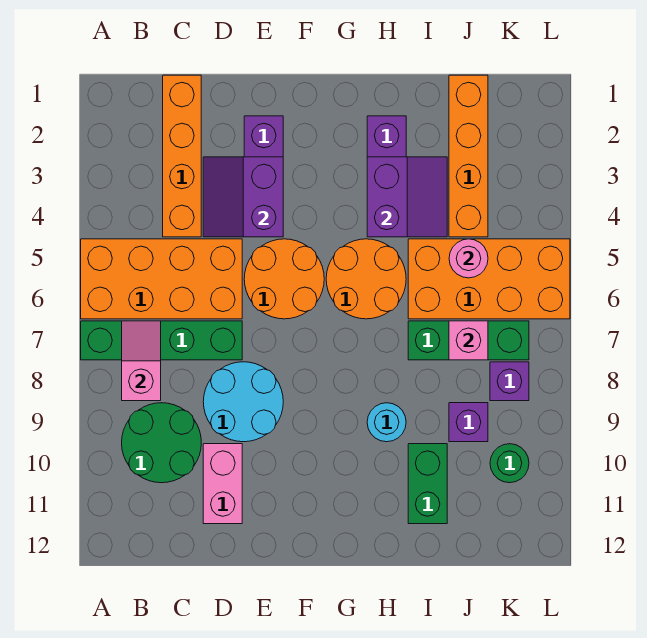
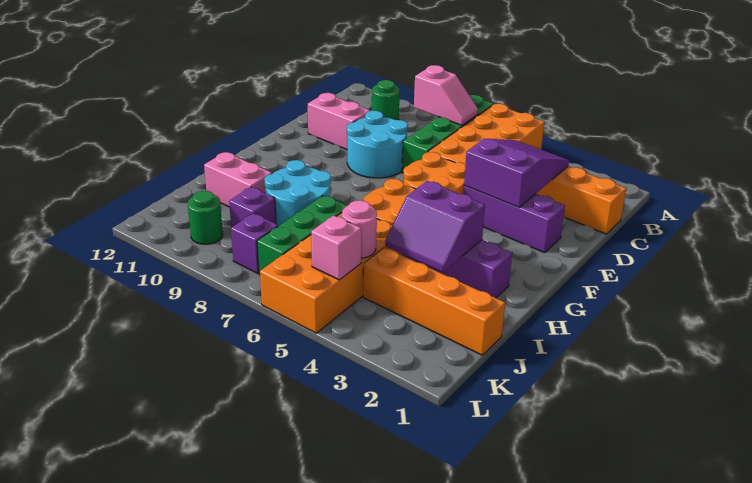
green round brick B9:C10 level 1 -> green round brick B10 level 1
purple slope D3:E4 level 2 top E -> purple slope C3:E4 level 2 top E
cyan round brick H9 level 1 -> cyan round brick H8:I9 level 1
green brick I10:I11 level 1 -> pink brick I10:I11 level 1
pink brick J7 level 2 -> pink brick K5 level 2

